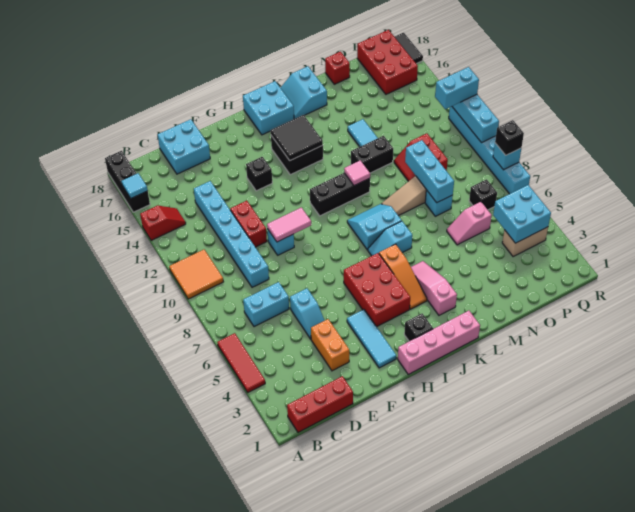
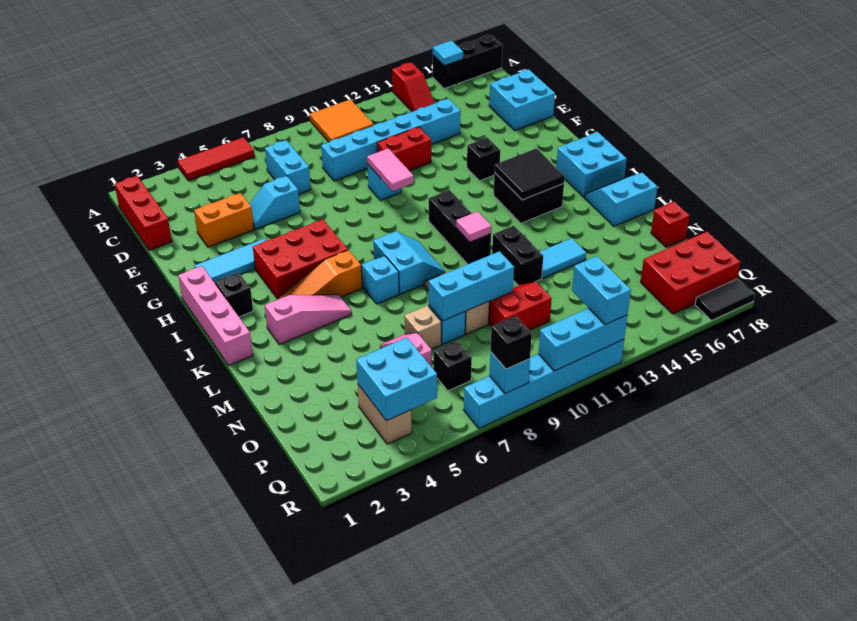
none -> tan brick N7 level 1

